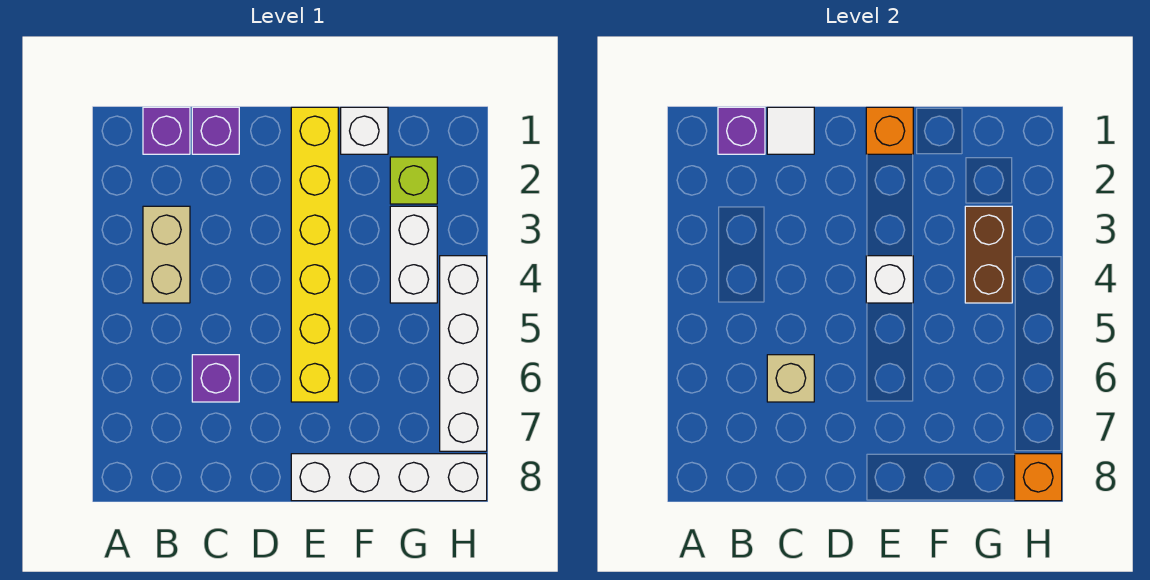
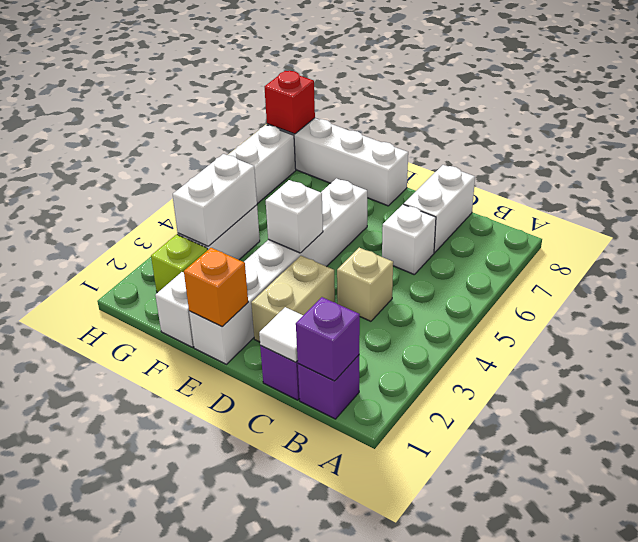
tan brick B3:B4 level 1 -> tan brick D2:D3 level 1
purple brick C6 level 1 -> white brick C6 level 1
tan brick C6 level 2 -> tan brick C4 level 1
none -> white brick C7:C8 level 1
yellow brick E1:E6 level 1 -> white brick E1:E6 level 1
brown brick G3:G4 level 2 -> white brick G3:G4 level 2
orange brick H8 level 2 -> red brick H8 level 2

